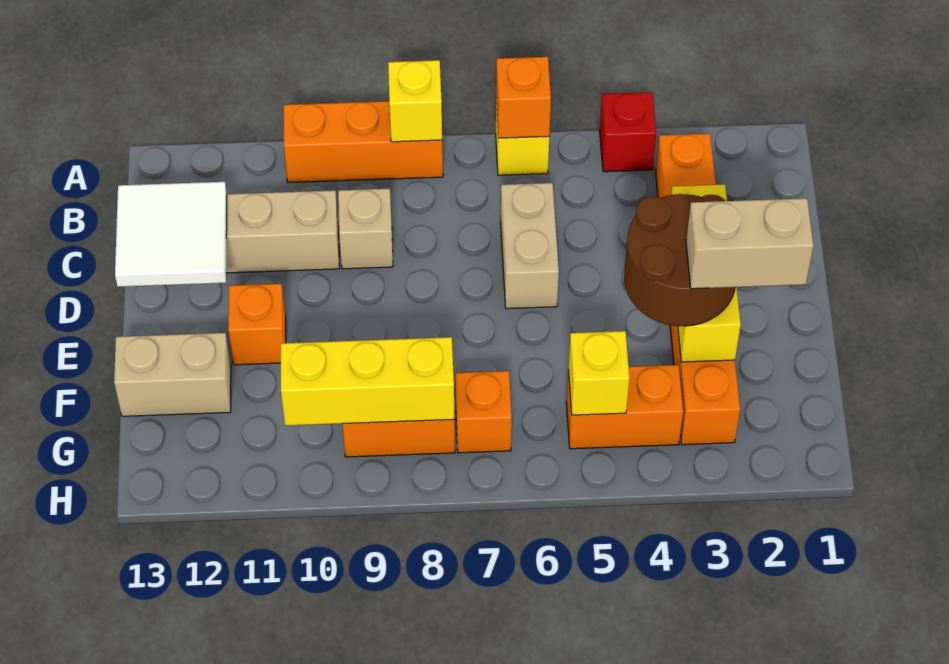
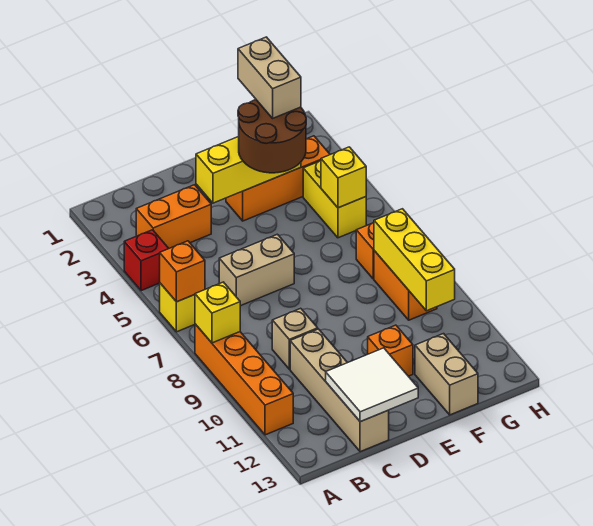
orange brick A8:A10 level 1 -> orange brick A8:A11 level 1
orange brick G4:G5 level 1 -> yellow brick G4:G5 level 1

